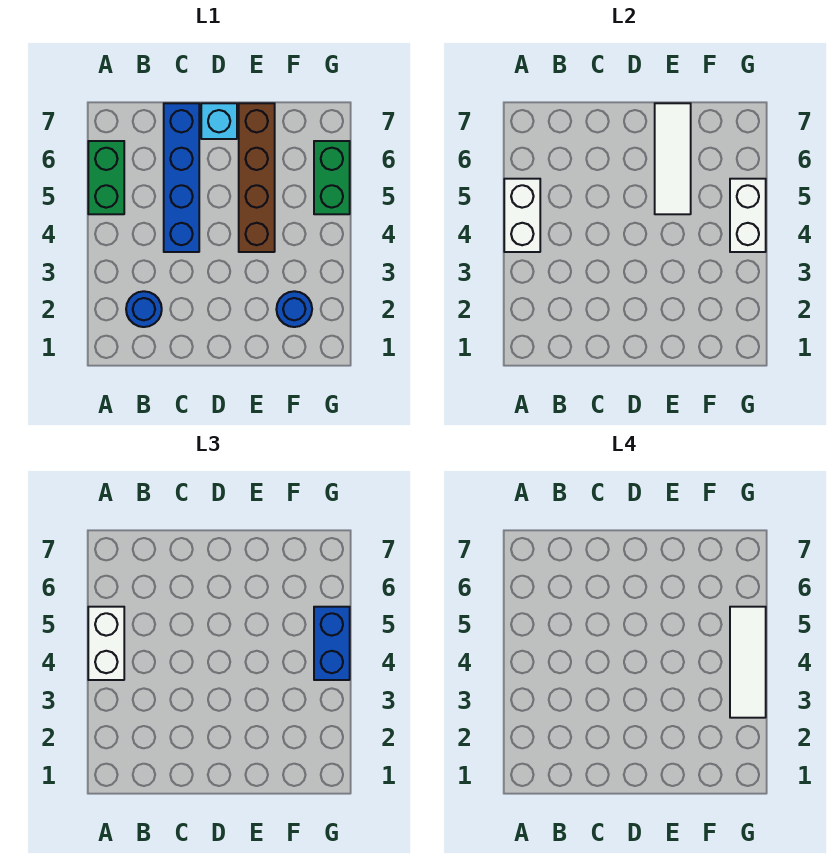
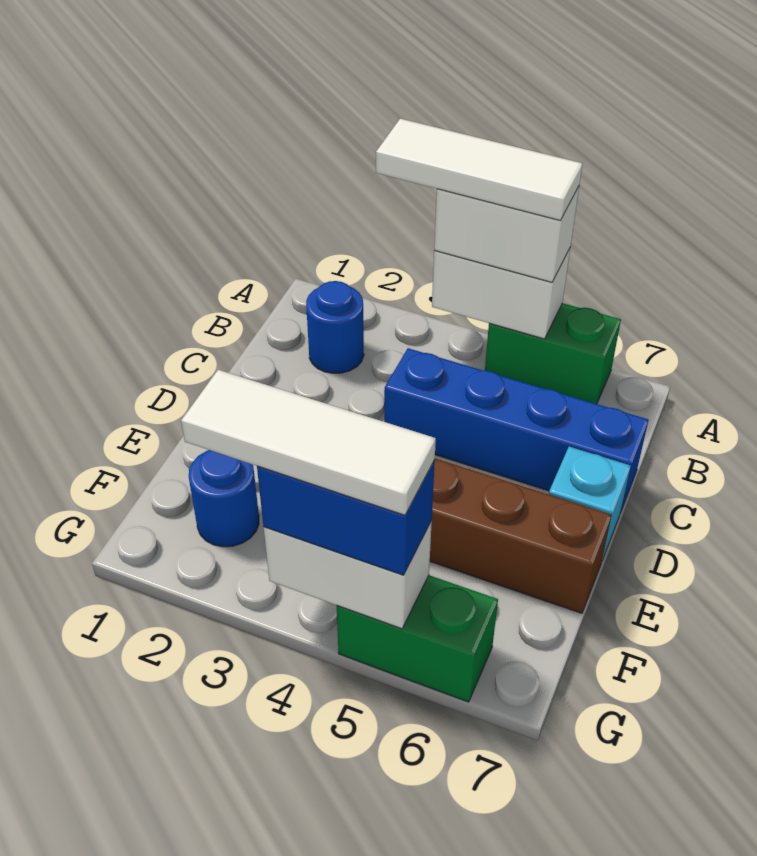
white tile E5:E7 level 2 -> white tile A3:A5 level 4

